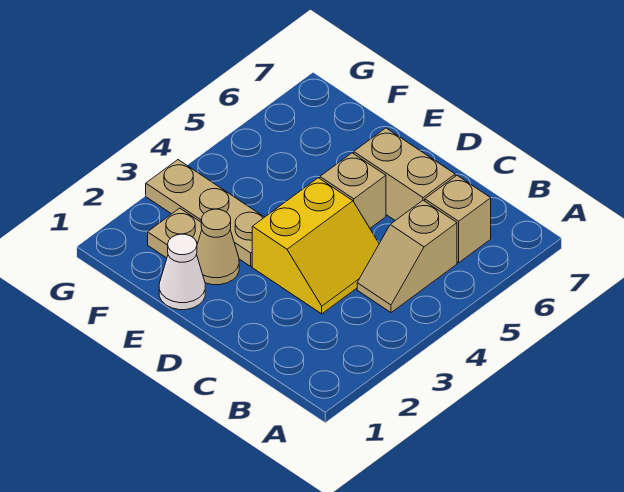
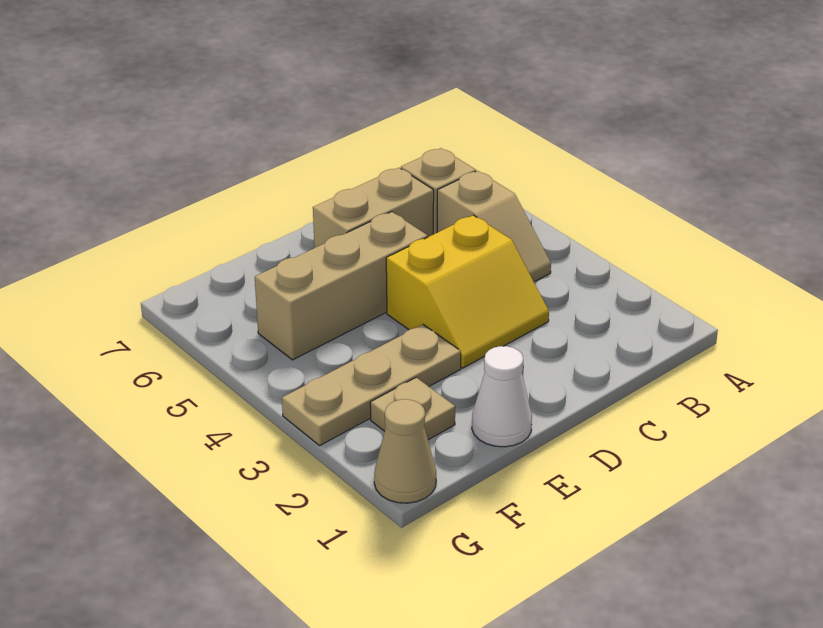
yellow slope C3:D4 level 1 top D -> yellow slope C3:D4 level 1 top 4
tan brick D5 level 1 -> tan brick D5:F5 level 1
tan cone E2 level 1 -> tan cone G1 level 1

